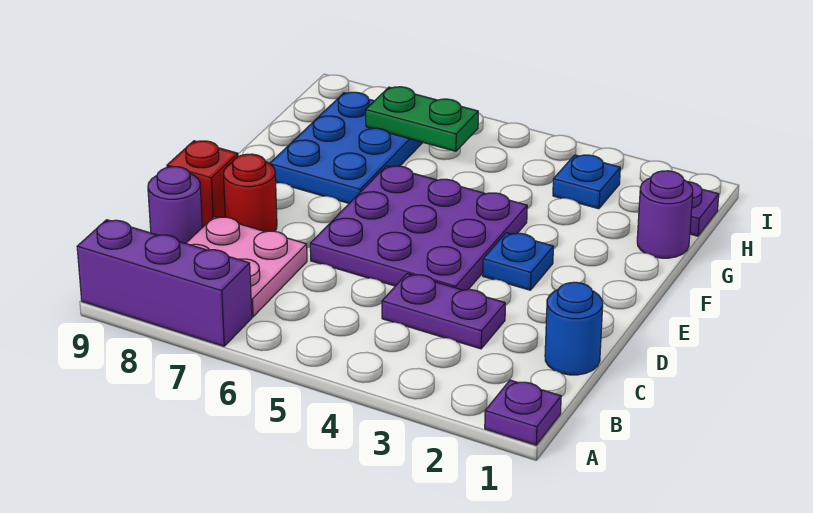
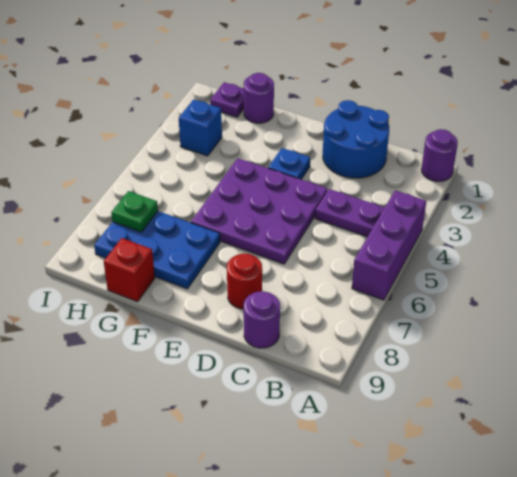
purple plate A1 level 1 -> purple round brick A1 level 1
purple brick A7:A9 level 1 -> purple brick A4:A6 level 1
pink plate B7:C8 level 1 -> none
blue round brick C1 level 1 -> blue round brick C1:D2 level 1
purple plate C3:C4 level 1 -> purple plate B4:C4 level 1
red brick D9 level 1 -> red brick G9 level 1
blue plate H3 level 1 -> blue brick H3 level 1
green plate H6:H7 level 2 -> green plate H7 level 2

